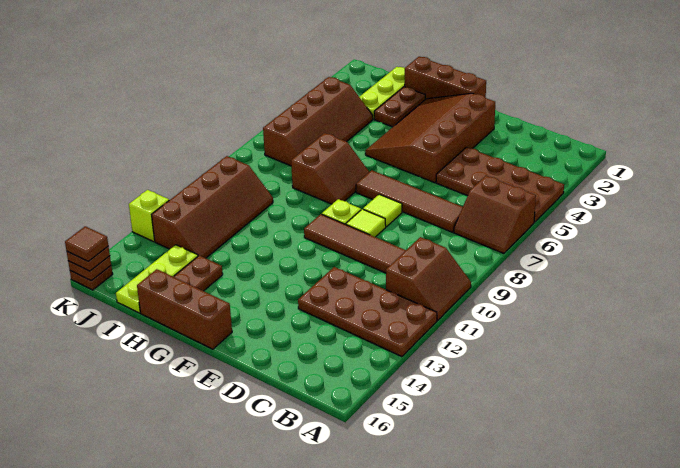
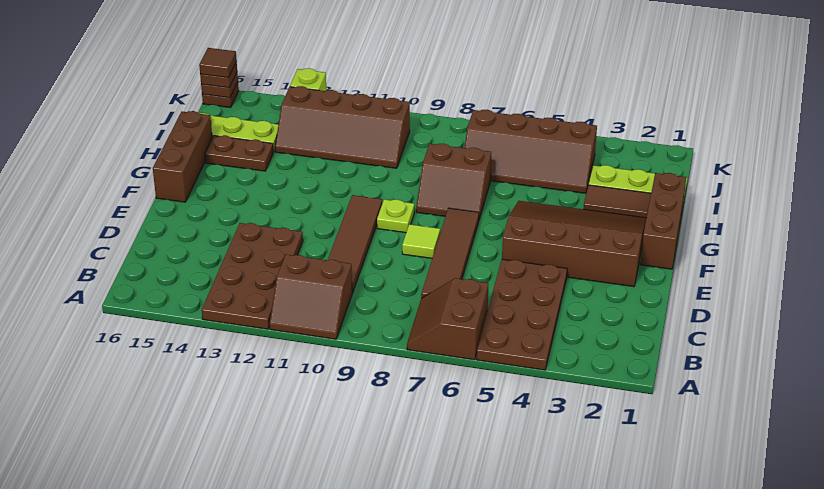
lime tile E9 level 1 -> none
brown plate H2:H3 level 1 -> brown tile H2:H3 level 1

